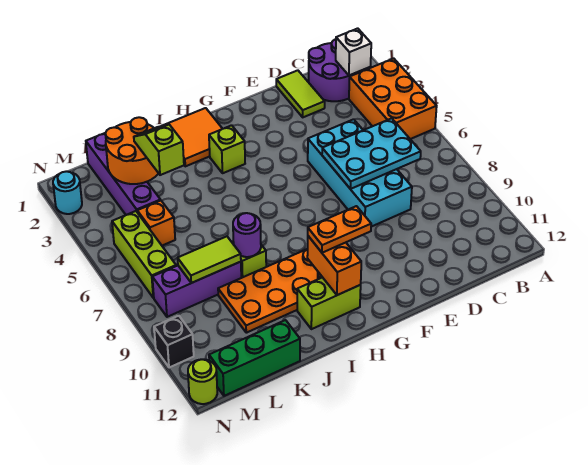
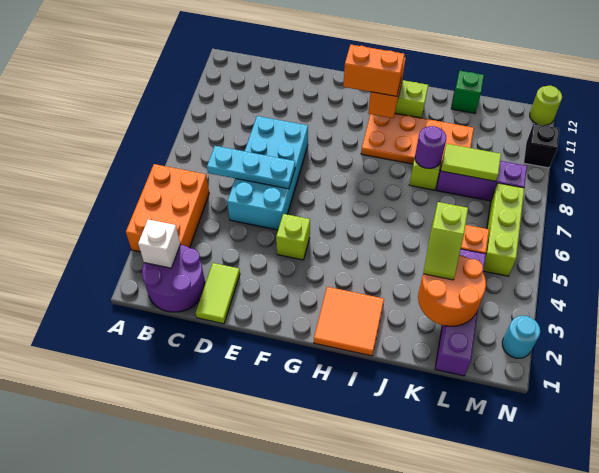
cyan plate C6:E7 level 2 -> cyan plate C6:E6 level 2
orange plate G10:H10 level 3 -> orange brick G10:H10 level 3
lime brick H3 level 1 -> lime brick F4 level 1
green brick K12:M12 level 1 -> green brick K12 level 1

